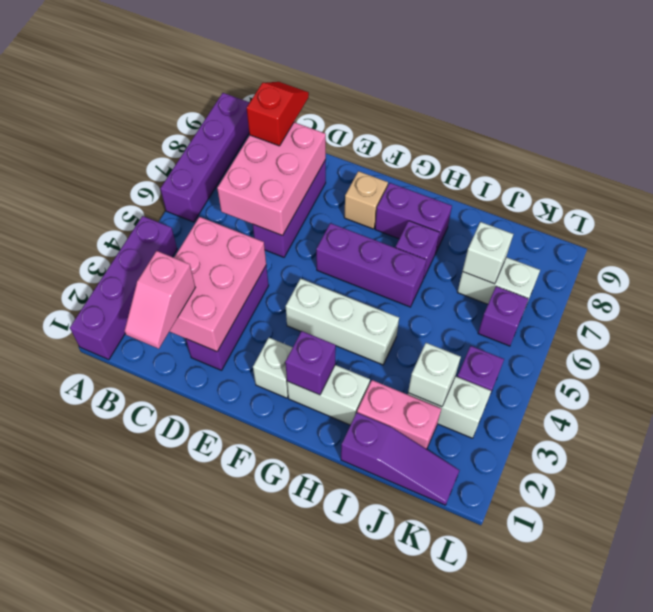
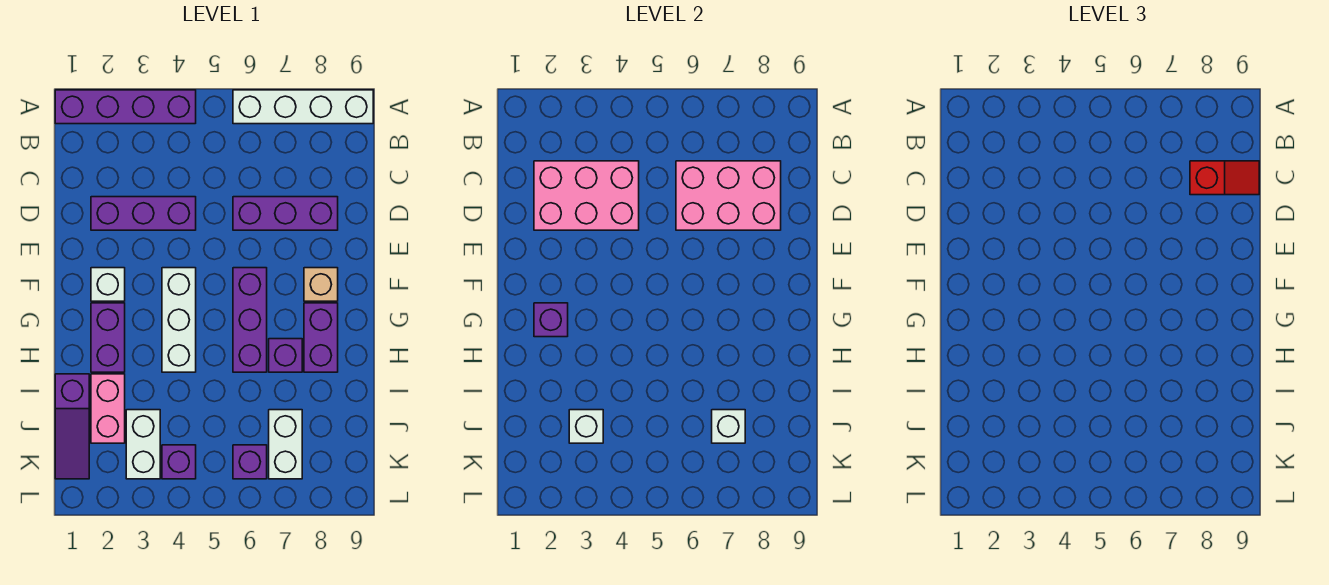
purple brick A6:A9 level 1 -> white brick A6:A9 level 1
pink slope C1:C2 level 3 top 2 -> none
white brick G2:H2 level 1 -> purple brick G2:H2 level 1

